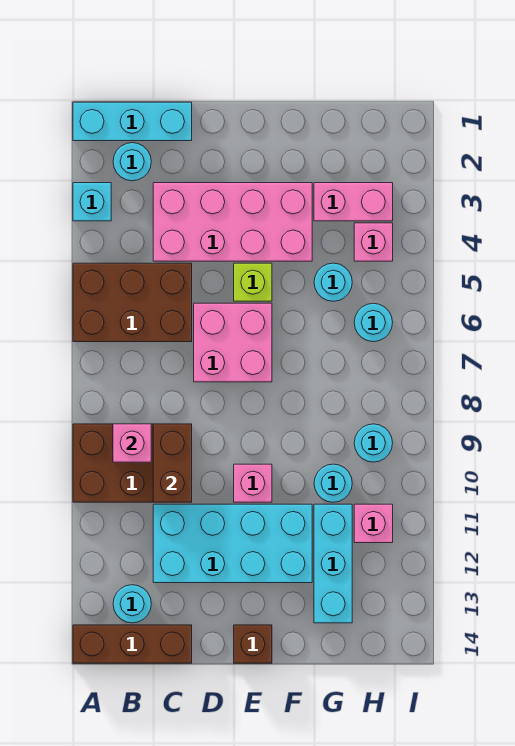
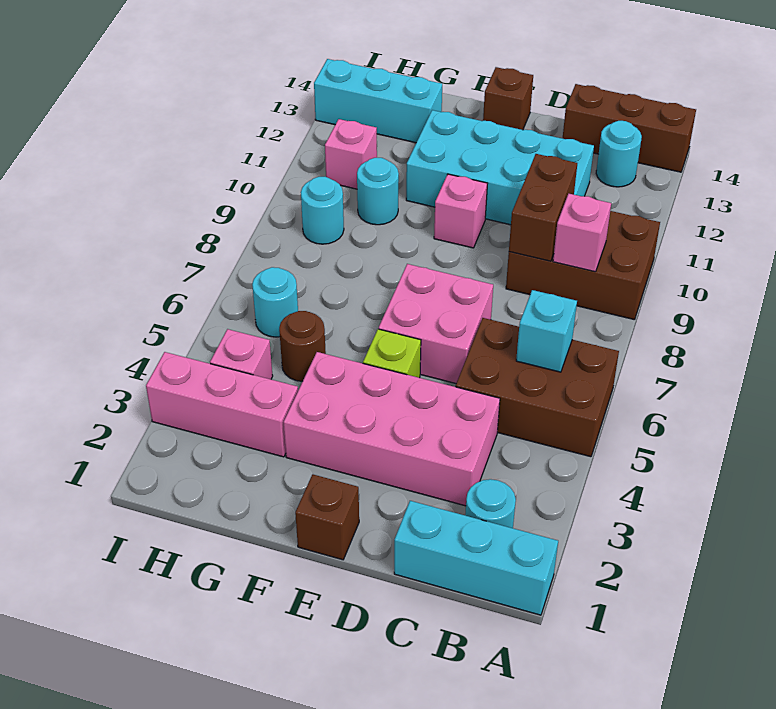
cyan brick A3 level 1 -> cyan brick B6 level 2
none -> brown brick E1 level 1
pink brick G3:H3 level 1 -> pink brick G3:I3 level 1
cyan round brick G5 level 1 -> brown round brick G5 level 1
cyan brick G11:G13 level 1 -> cyan brick G13:I13 level 1

